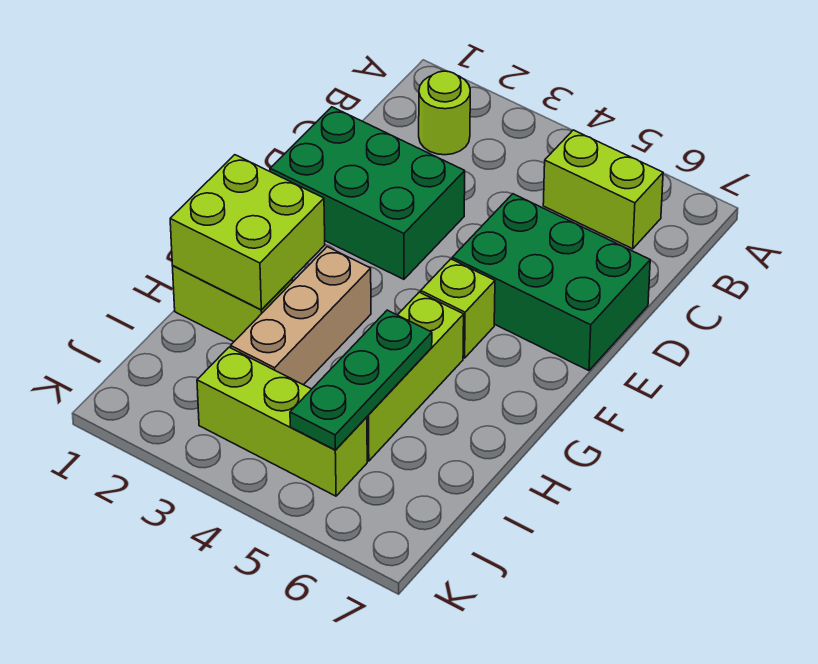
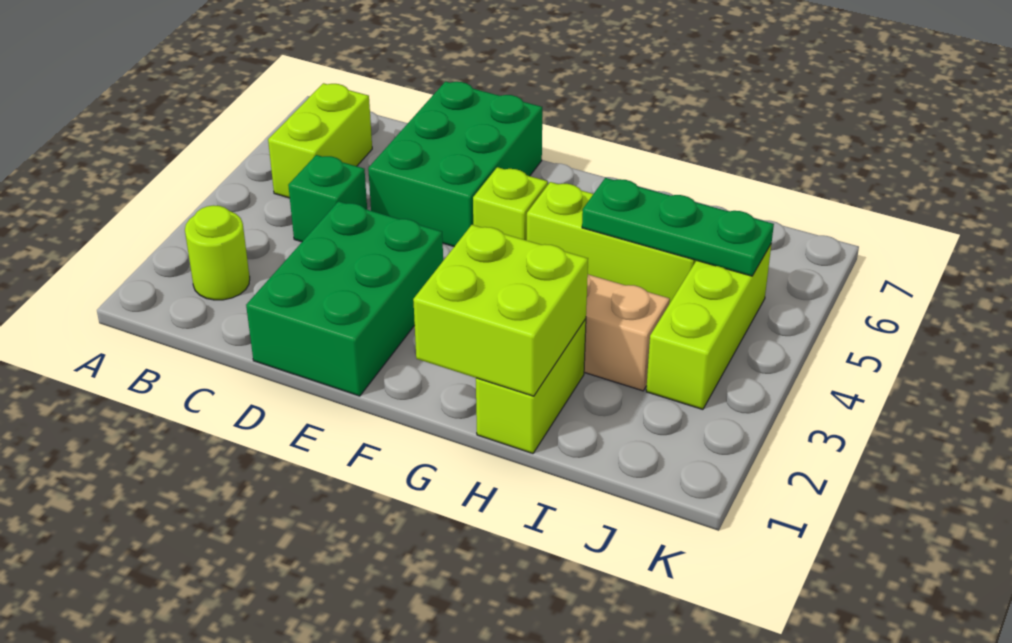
none -> green brick C4 level 1

